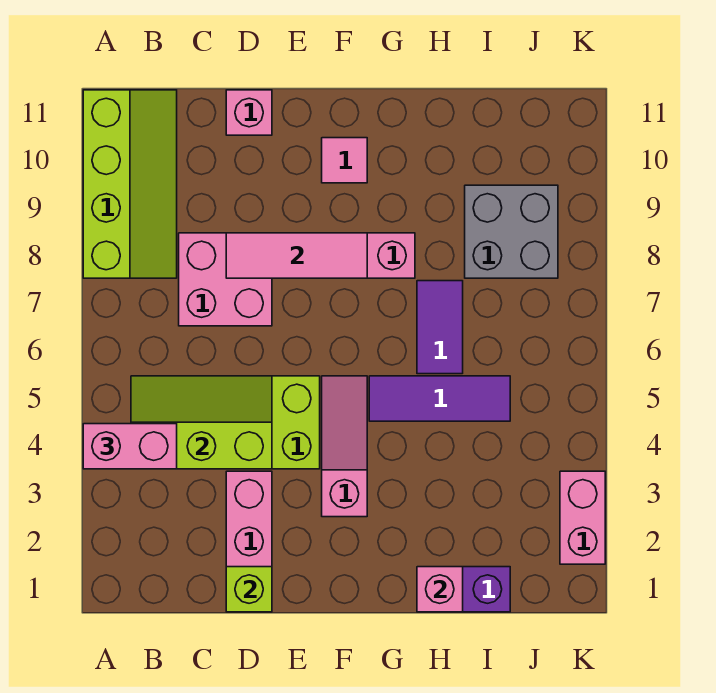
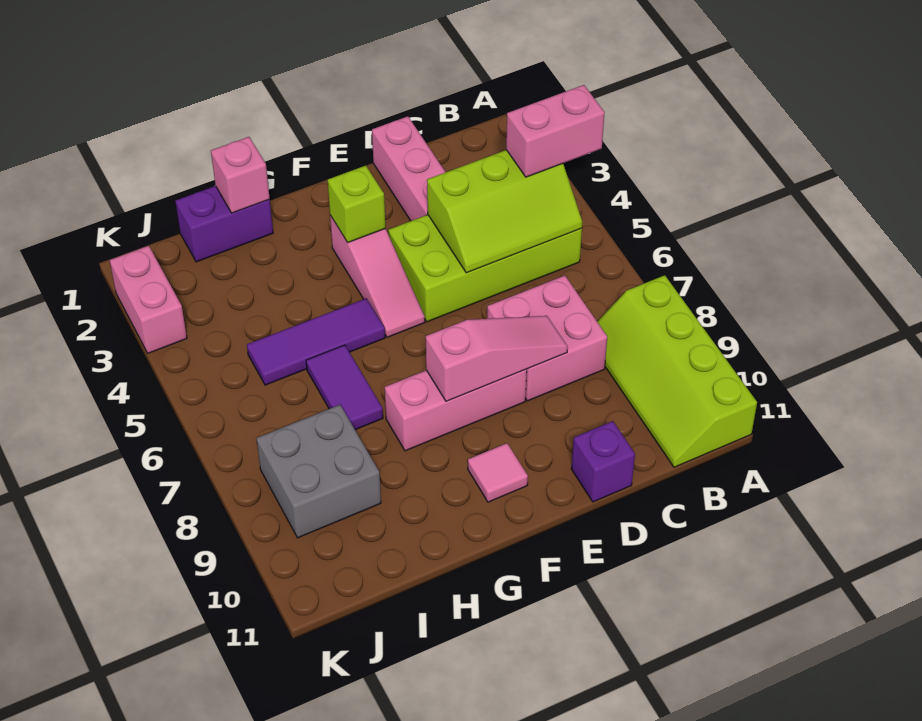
lime brick D1 level 2 -> lime brick F3 level 2
pink tile D8:F8 level 2 -> pink slope D8:F8 level 2 top F
pink brick D11 level 1 -> purple brick D11 level 1

